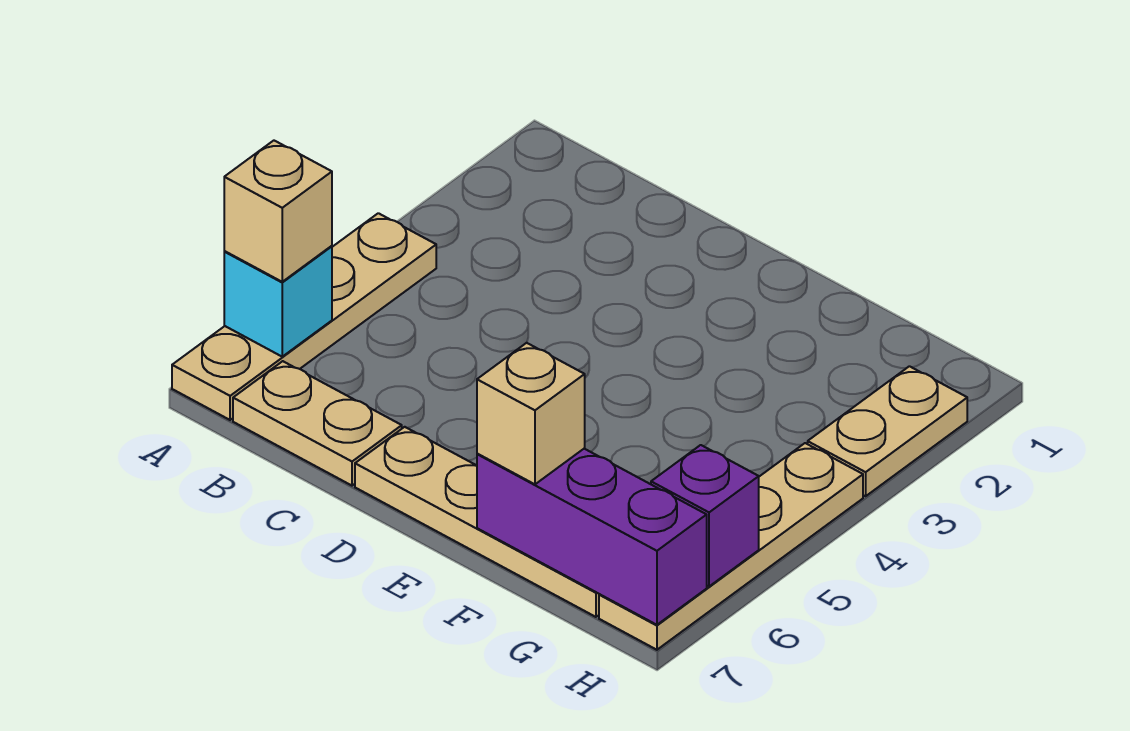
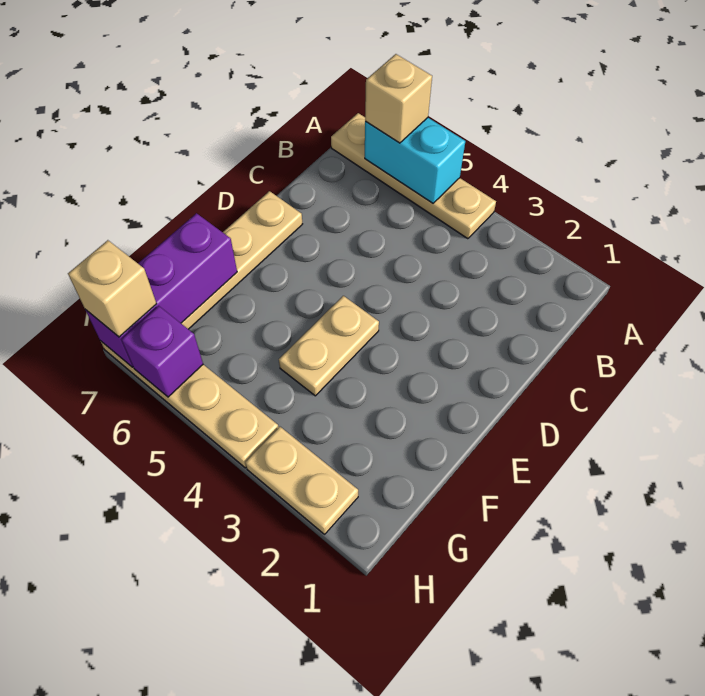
cyan brick A6 level 2 -> cyan brick A5:A6 level 2
tan plate B7:C7 level 1 -> tan plate E4:F4 level 1
tan brick F7 level 3 -> tan brick H7 level 3

